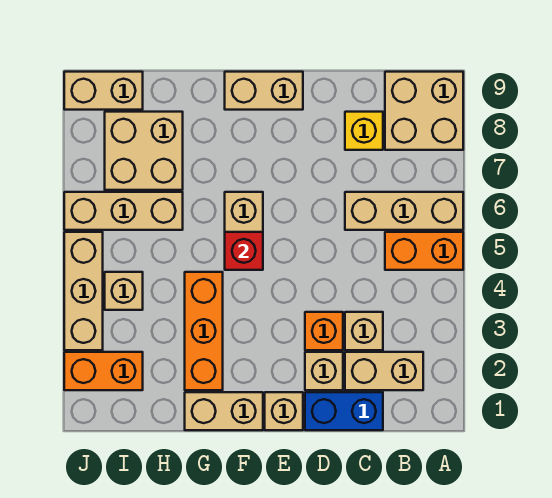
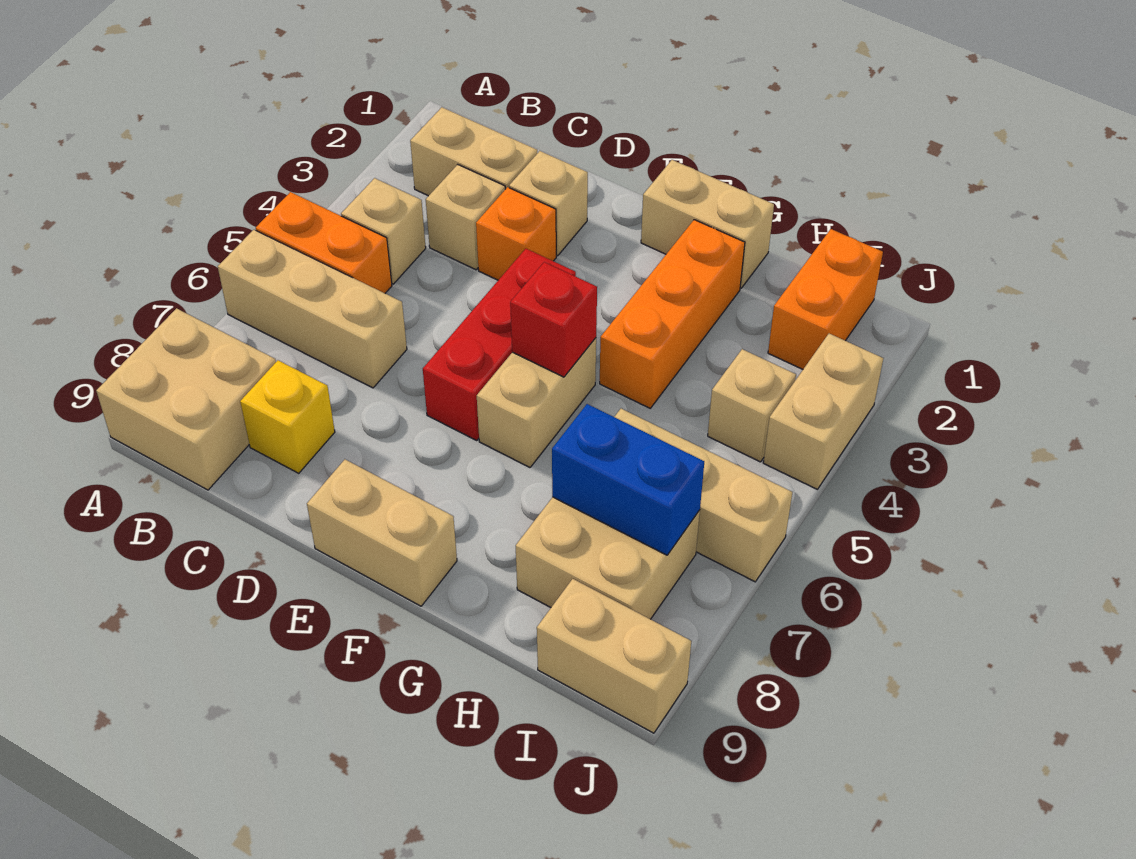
blue brick C1:D1 level 1 -> blue brick H7:I7 level 2
tan brick E1 level 1 -> tan brick B4 level 1
none -> red brick E4:E6 level 1
orange brick I2:J2 level 1 -> orange brick I1:I2 level 1
tan brick J3:J5 level 1 -> tan brick J3:J4 level 1

